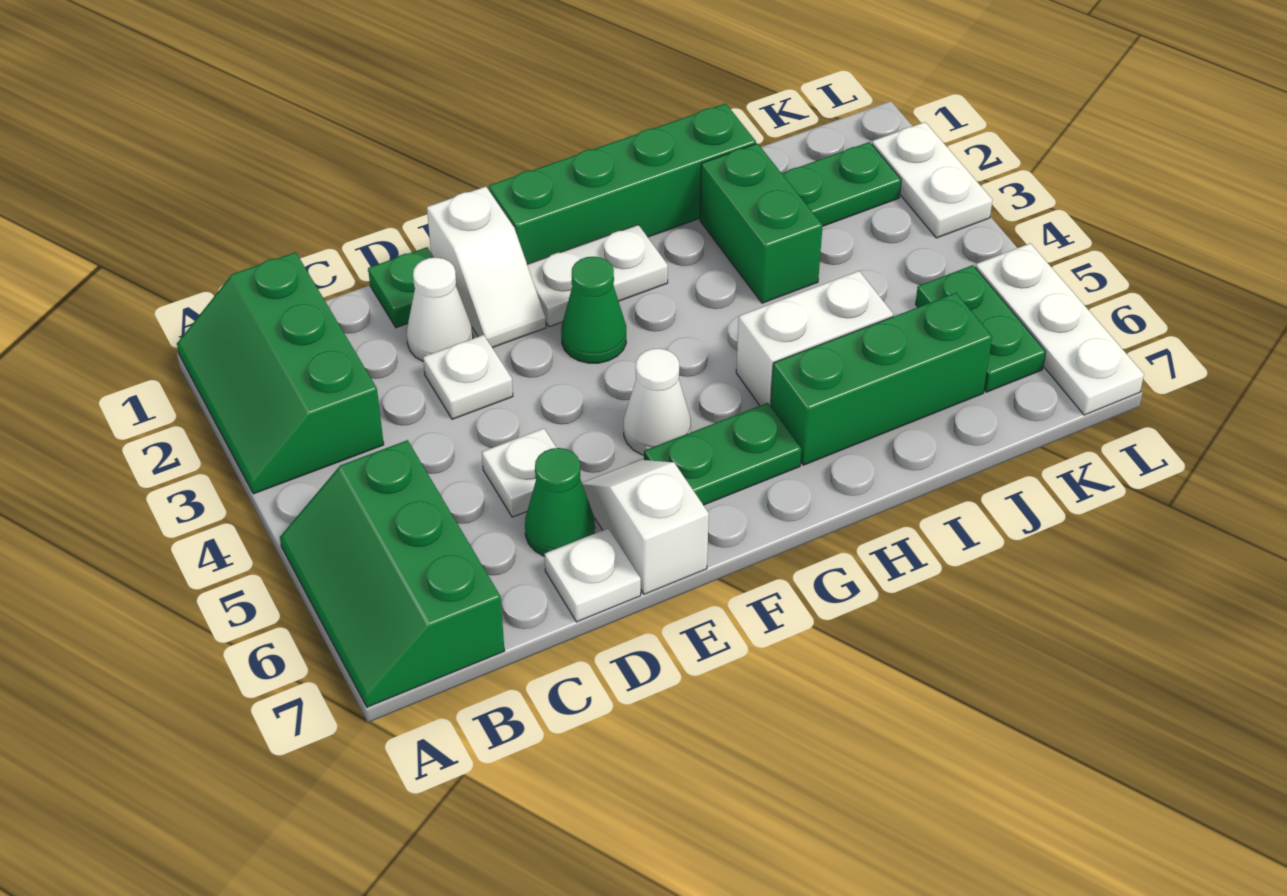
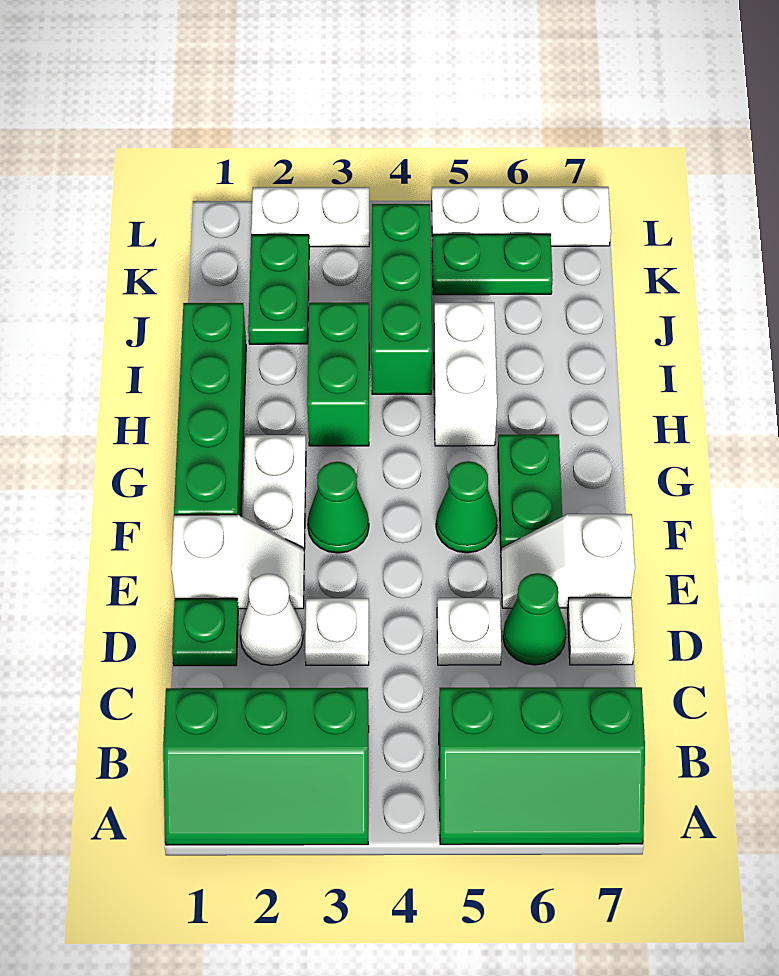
white cone F5 level 1 -> green cone F5 level 1
green brick H6:J6 level 1 -> green brick I4:K4 level 1
green brick I2:I3 level 1 -> green brick H3:I3 level 1

